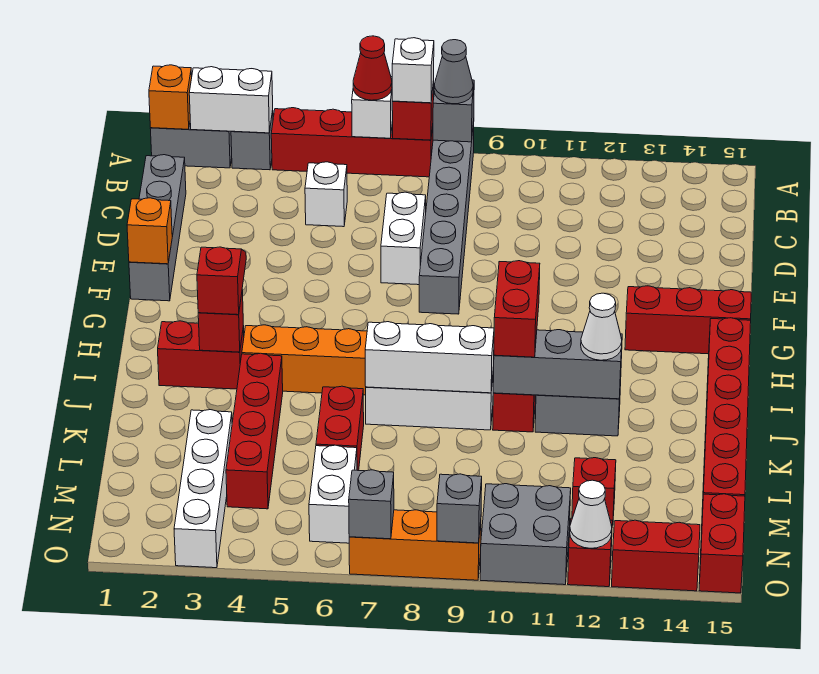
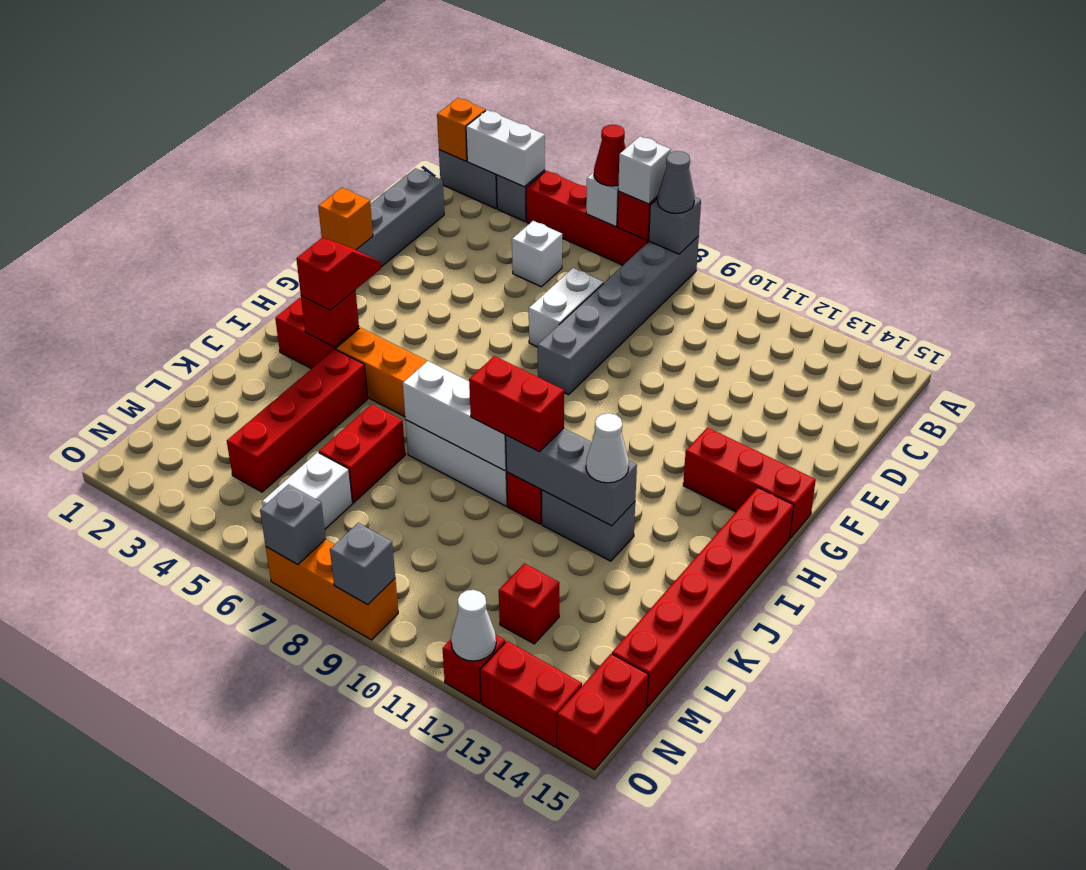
red brick I10:J10 level 3 -> red brick J9:J10 level 3
white brick L3:O3 level 1 -> none
grey brick N10:O11 level 1 -> none

